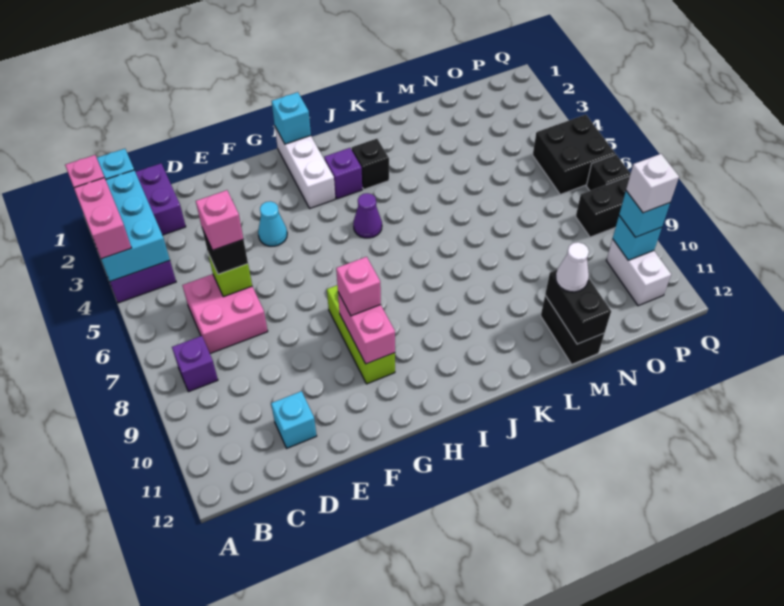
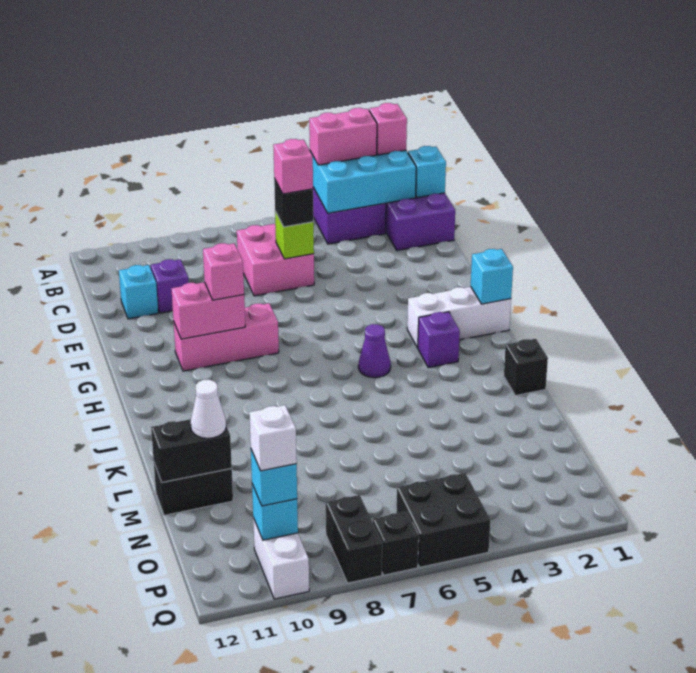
purple brick B8 level 1 -> purple brick D10 level 1
cyan cone F4 level 1 -> none
lime brick G8:G10 level 1 -> pink brick G8:G10 level 1
black brick J3 level 1 -> black brick K1 level 1
white brick P10:P11 level 1 -> white brick P10:Q10 level 1

